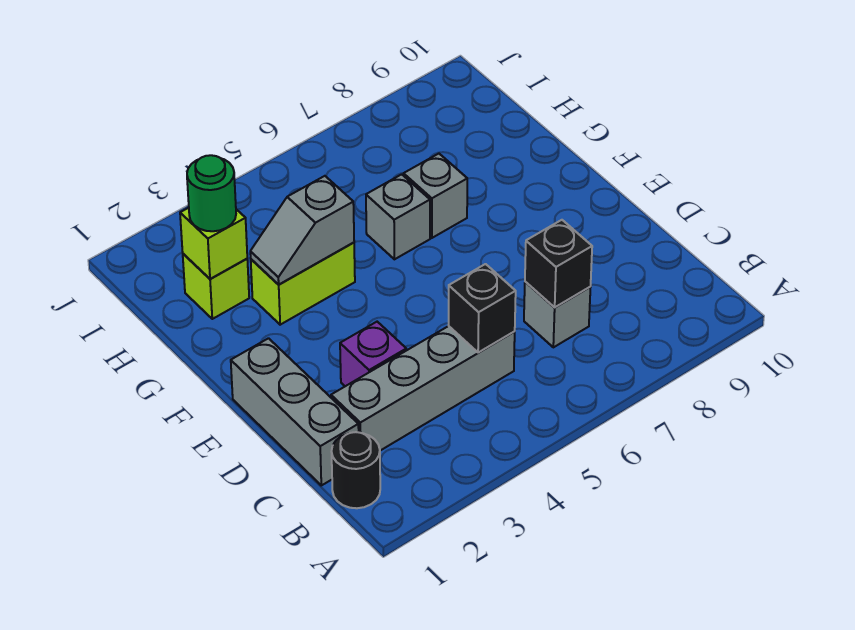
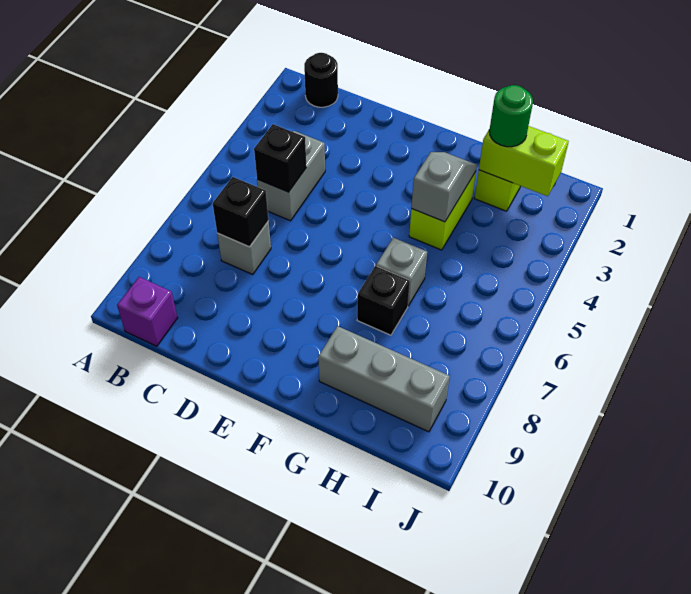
grey brick C1:E1 level 1 -> grey brick G9:I9 level 1
grey brick C2:C5 level 1 -> grey brick C4:C5 level 1
purple brick D3 level 1 -> purple brick B10 level 1
grey brick G7 level 1 -> black brick G7 level 1
lime brick H2 level 2 -> lime brick H2:I2 level 2

